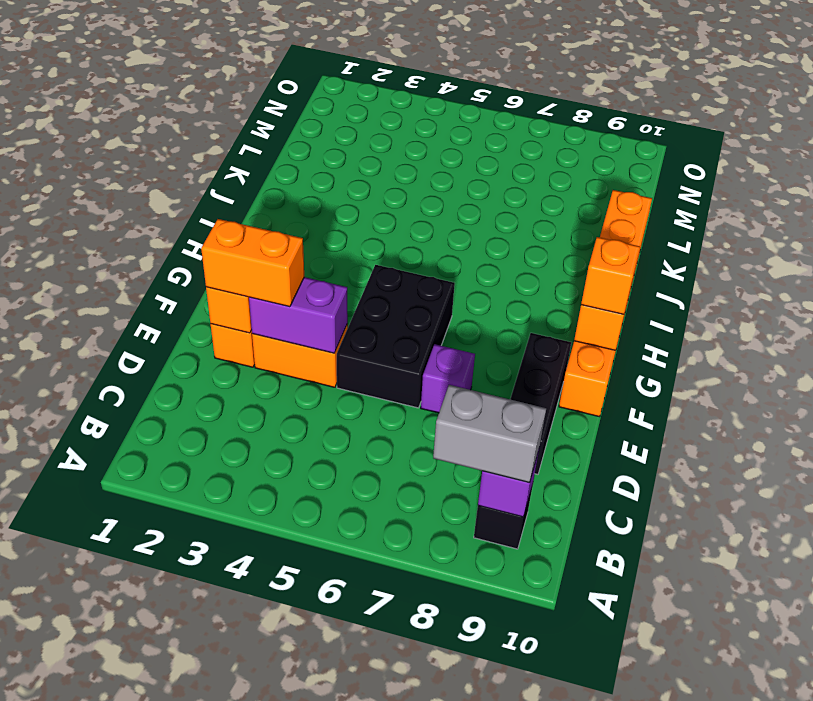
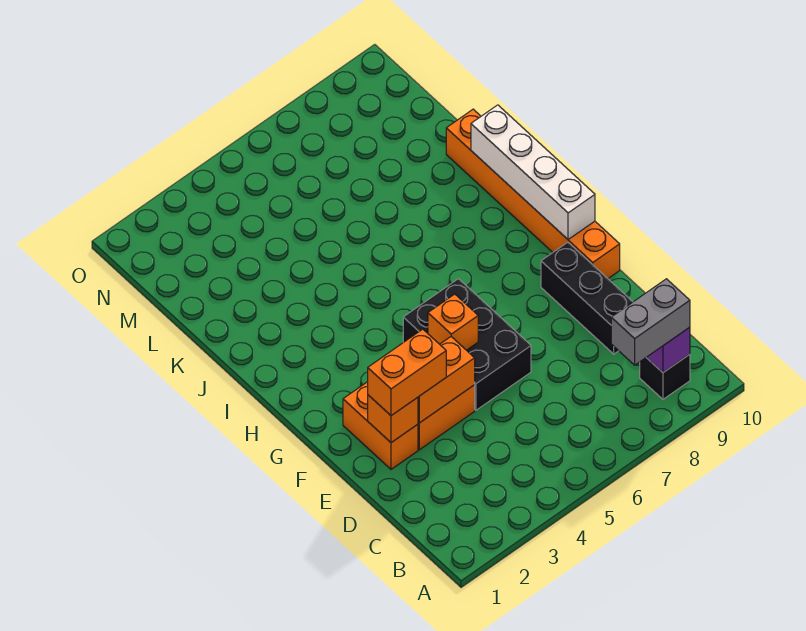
purple brick E3:E4 level 2 -> orange brick E3:E4 level 2
purple brick E7 level 1 -> none
orange brick G10:J10 level 2 -> white brick G10:J10 level 2
orange brick G10 level 3 -> orange brick F5 level 2

